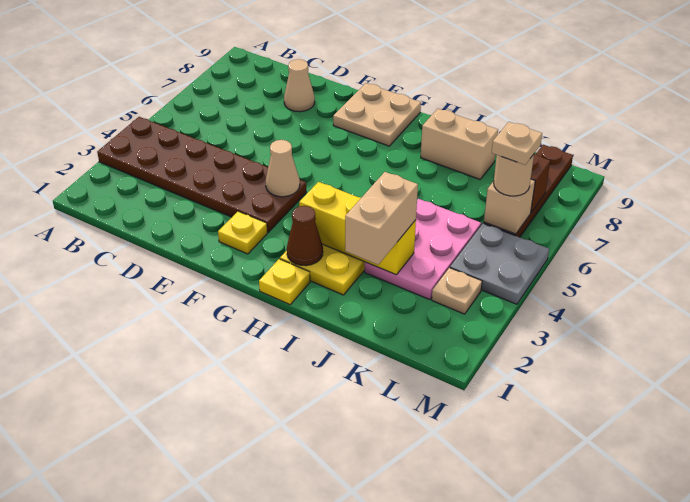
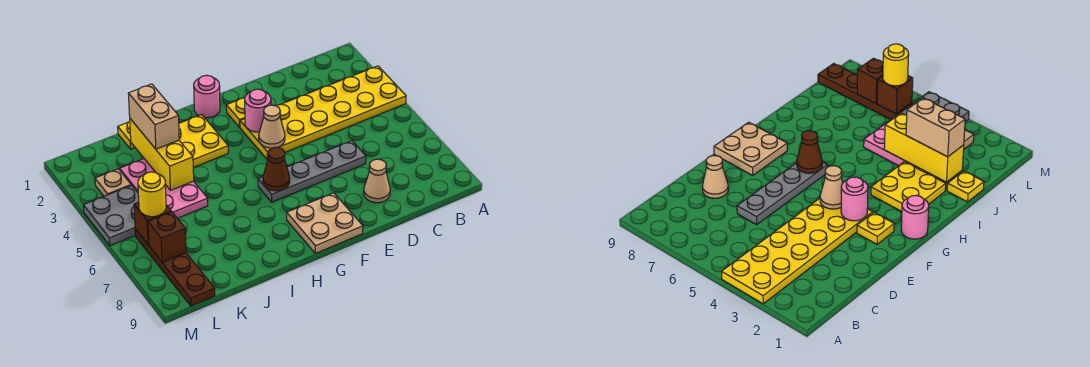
brown plate A3:F4 level 1 -> yellow plate A3:F4 level 1
none -> grey plate D6:G6 level 1
none -> pink round brick F3 level 2
none -> pink round brick G1 level 1
yellow plate H1 level 1 -> yellow plate J1 level 1
brown cone H2 level 2 -> brown cone G6 level 2
yellow brick H3:J3 level 2 -> yellow brick J2:J4 level 2
tan brick I8:J8 level 1 -> none
tan brick L6 level 2 -> brown brick L6 level 2
tan round brick L6 level 3 -> yellow round brick L6 level 3
tan plate L6 level 4 -> none

